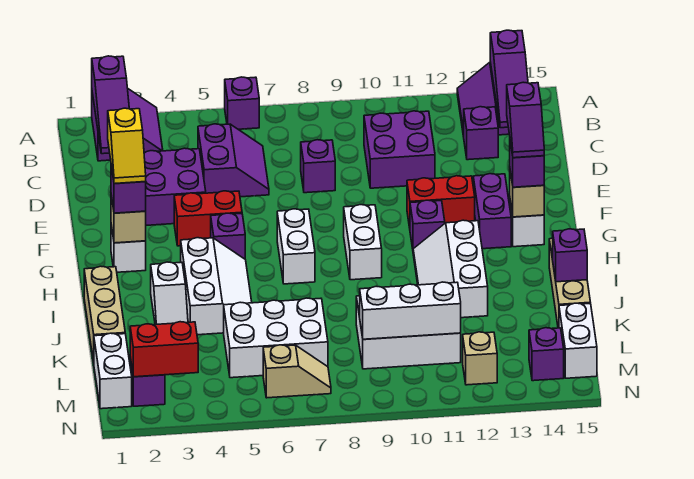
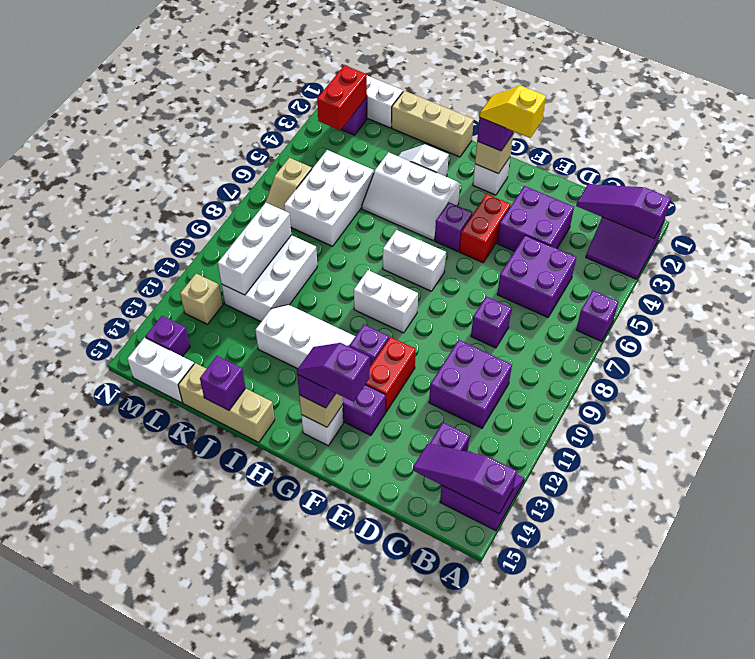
purple slope C5:D6 level 1 top 5 -> purple brick C5:D6 level 1

